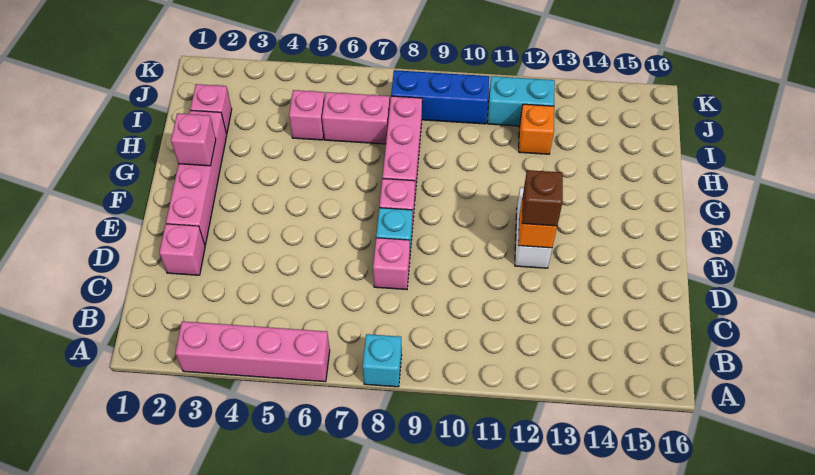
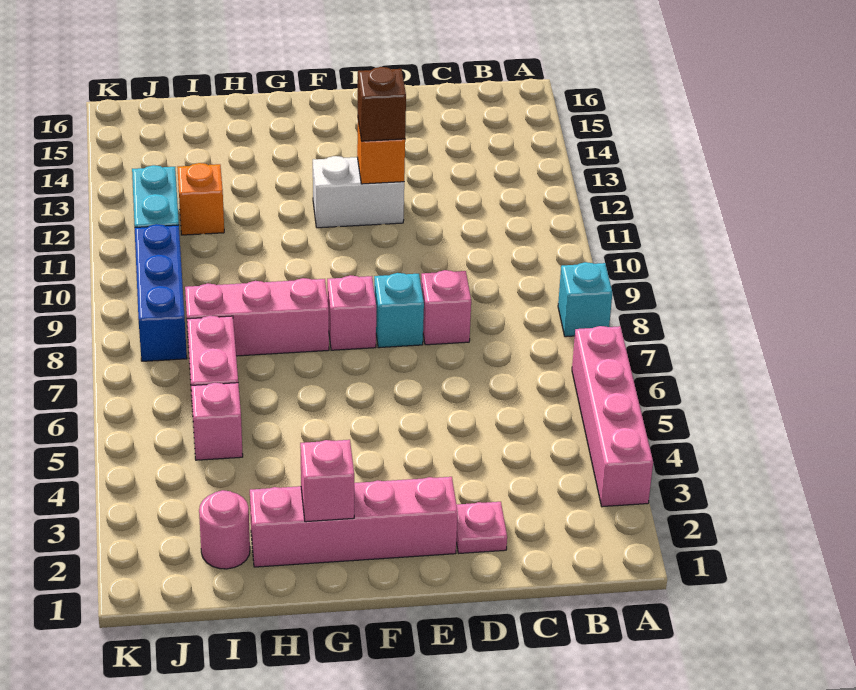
pink brick D2 level 1 -> pink plate D2 level 1
pink brick I2 level 1 -> pink round brick I2 level 1

